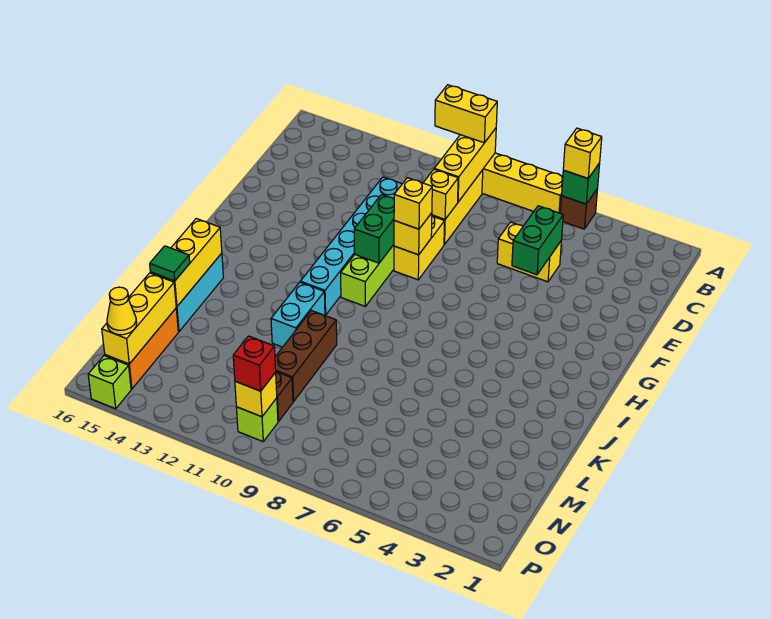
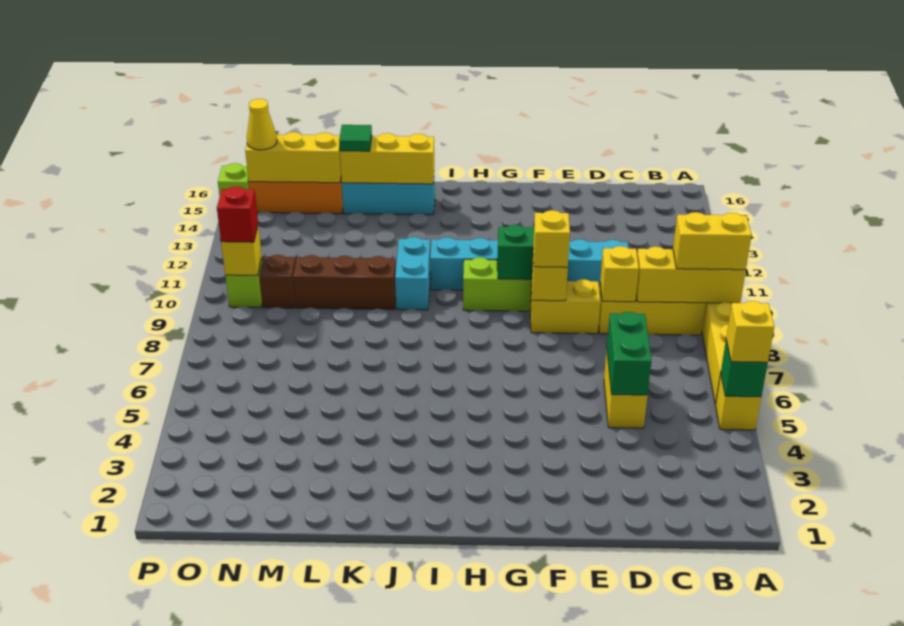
brown brick A5 level 1 -> yellow brick A5 level 1
yellow brick A9:A10 level 3 -> yellow brick A9:B9 level 3
green brick D5:E5 level 2 -> green brick D5:D6 level 2
cyan brick J11:K11 level 1 -> cyan brick J10:J11 level 1

